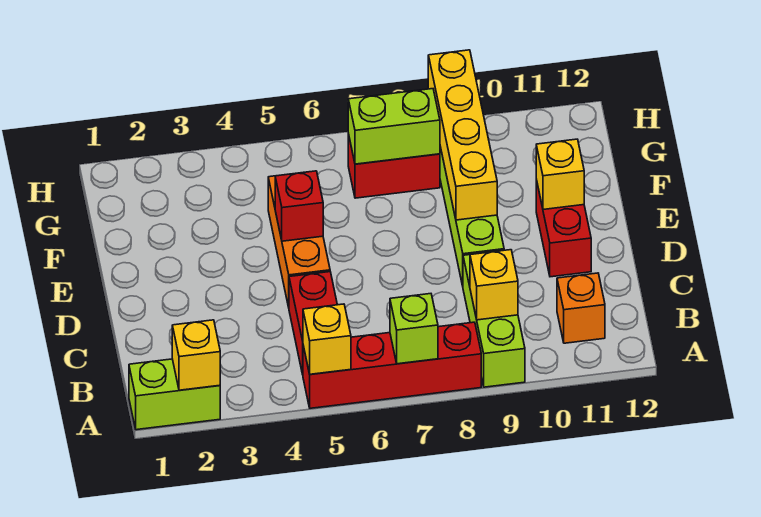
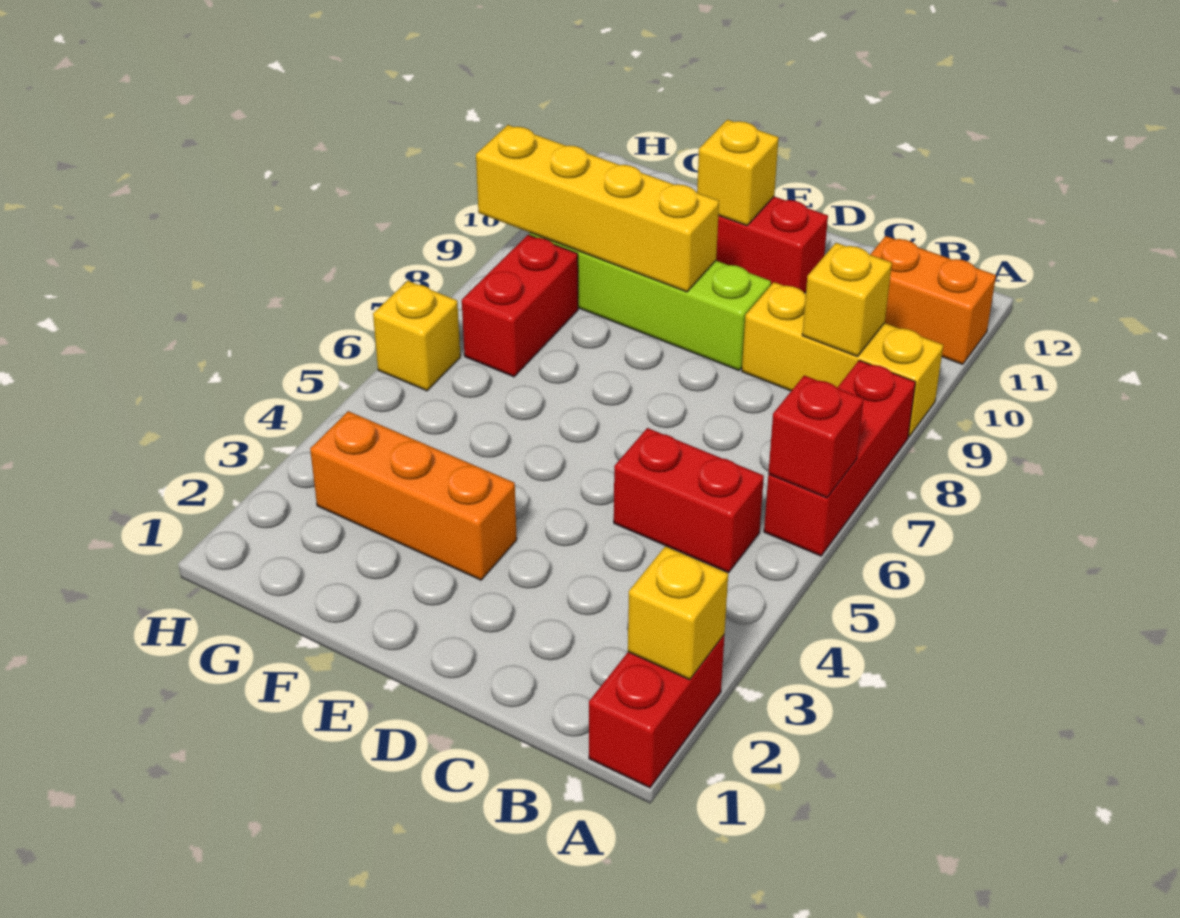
lime brick A1:A2 level 1 -> red brick A1:A2 level 1
red brick A5:A8 level 1 -> red brick A6:A8 level 1
yellow brick A5 level 2 -> yellow brick H6 level 1
lime brick A7 level 2 -> none
lime brick A9:C9 level 1 -> yellow brick A9:C9 level 1
orange brick B11 level 1 -> orange brick A11:B11 level 1
orange brick D5:F5 level 1 -> orange brick E3:G3 level 1
red brick E5 level 2 -> red brick A6 level 2
lime brick G7:G8 level 2 -> none

